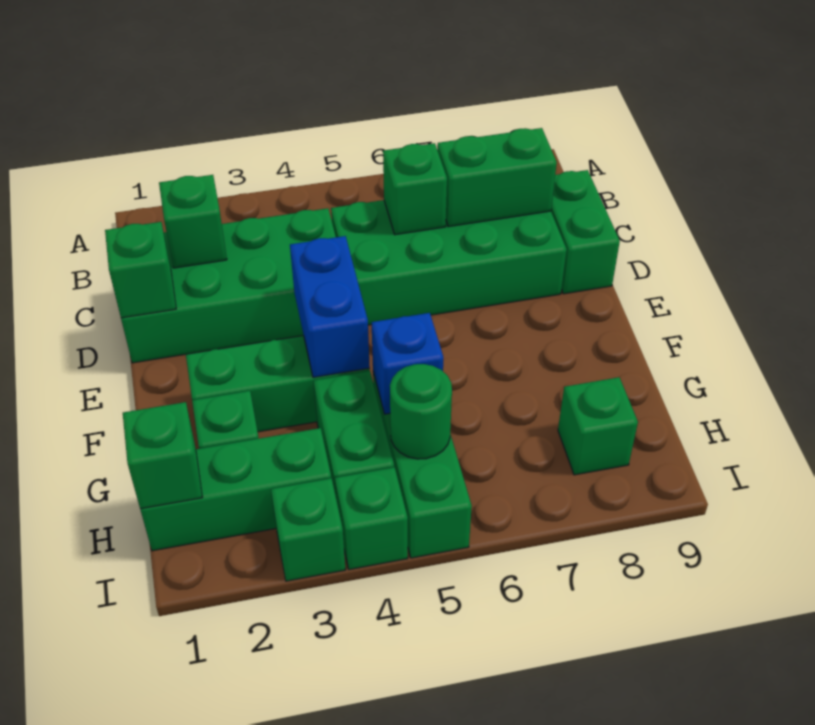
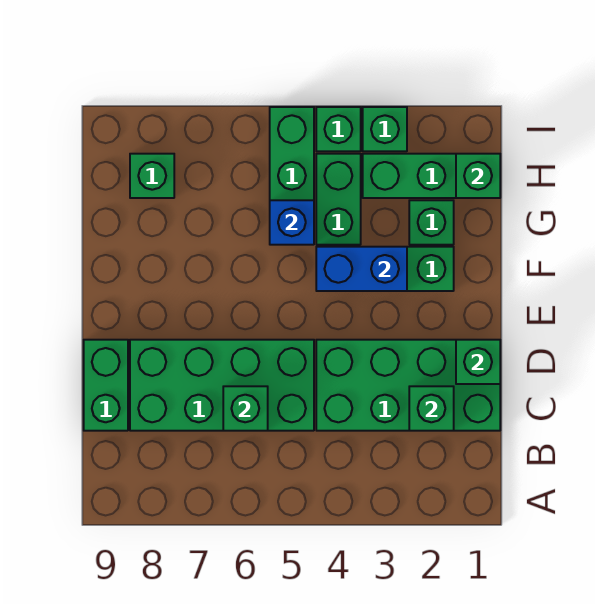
green brick C7:C8 level 2 -> none
blue brick E4:F4 level 2 -> blue brick F3:F4 level 2
green round brick H5 level 2 -> none

